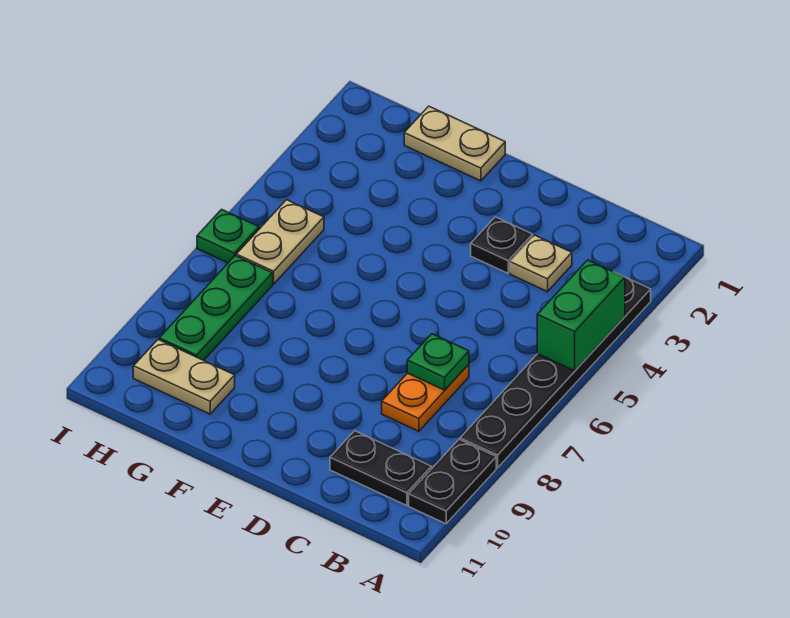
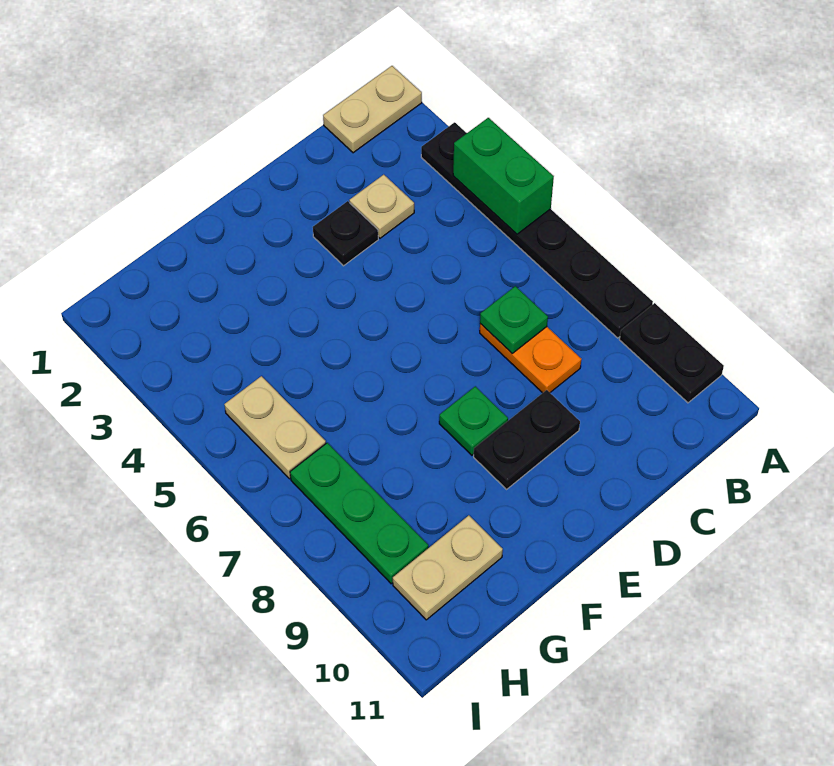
black plate B10:C10 level 1 -> black plate D9:E9 level 1
tan plate F1:G1 level 1 -> tan plate A1:B1 level 1
green plate I6 level 1 -> green plate E8 level 1

